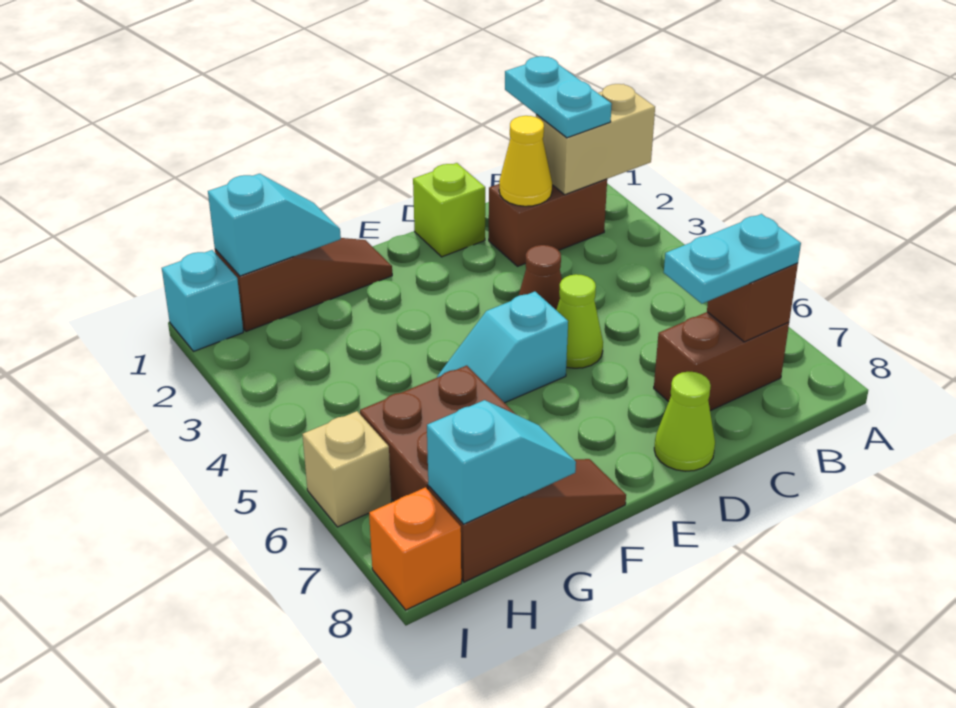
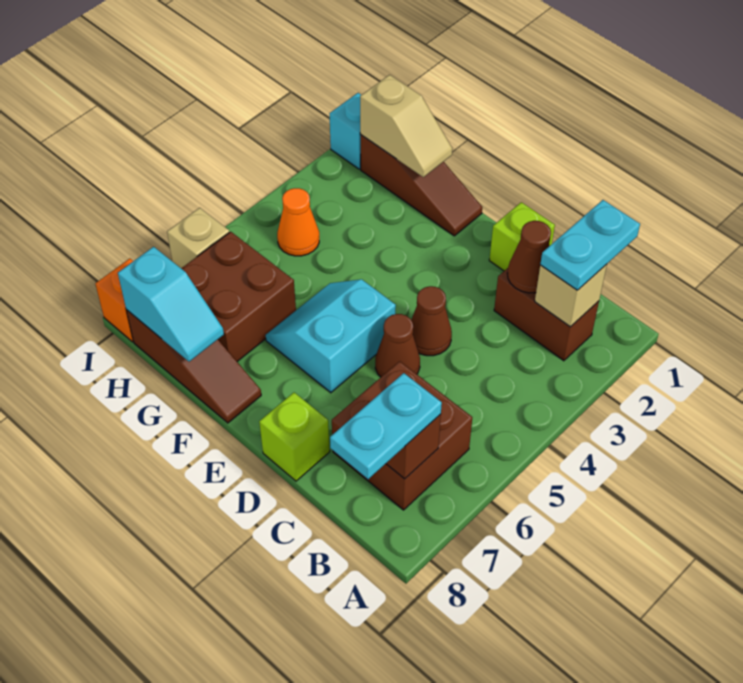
tan brick A2:B2 level 2 -> tan brick B2 level 2
brown brick B7:C7 level 1 -> brown brick B6:C7 level 1
cyan plate B7:C7 level 3 -> cyan plate B7:B8 level 3
yellow cone C2 level 2 -> brown cone C2 level 2
lime cone D5 level 1 -> brown cone D5 level 1
lime cone D8 level 1 -> lime brick D8 level 1
cyan slope E5:F5 level 1 top E -> cyan slope E5:F6 level 1 top E
cyan slope G1:H1 level 2 top H -> tan slope G1:H1 level 2 top H
none -> orange cone H4 level 1

